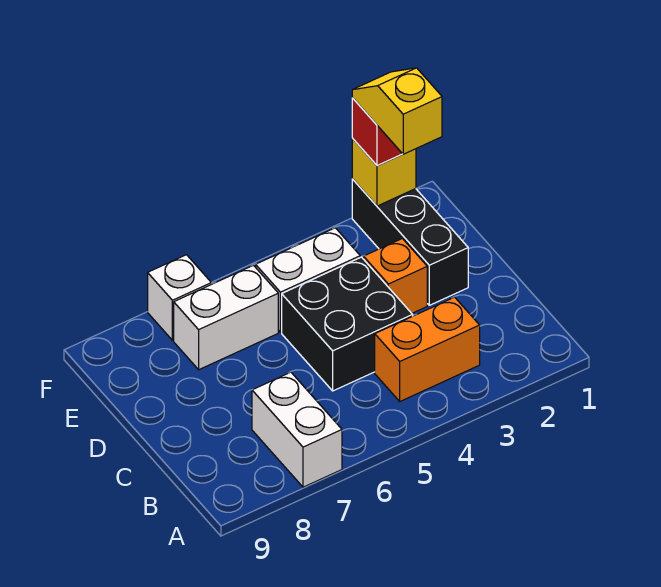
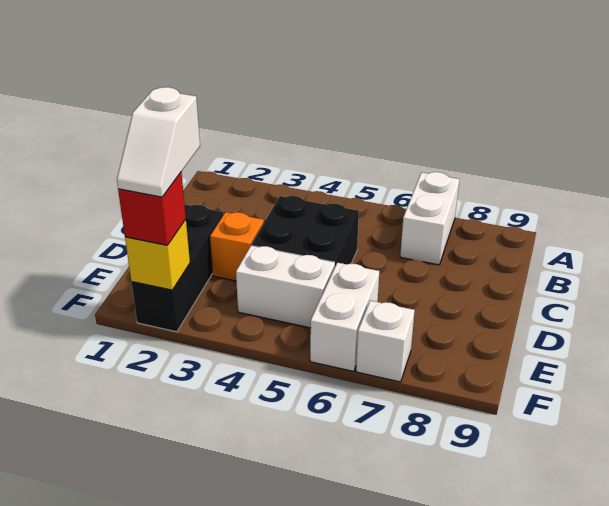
orange brick B3:B4 level 1 -> none
yellow slope E2:F2 level 4 top E -> white slope E2:F2 level 4 top E
white brick E6:E7 level 1 -> white brick E6:F6 level 1

